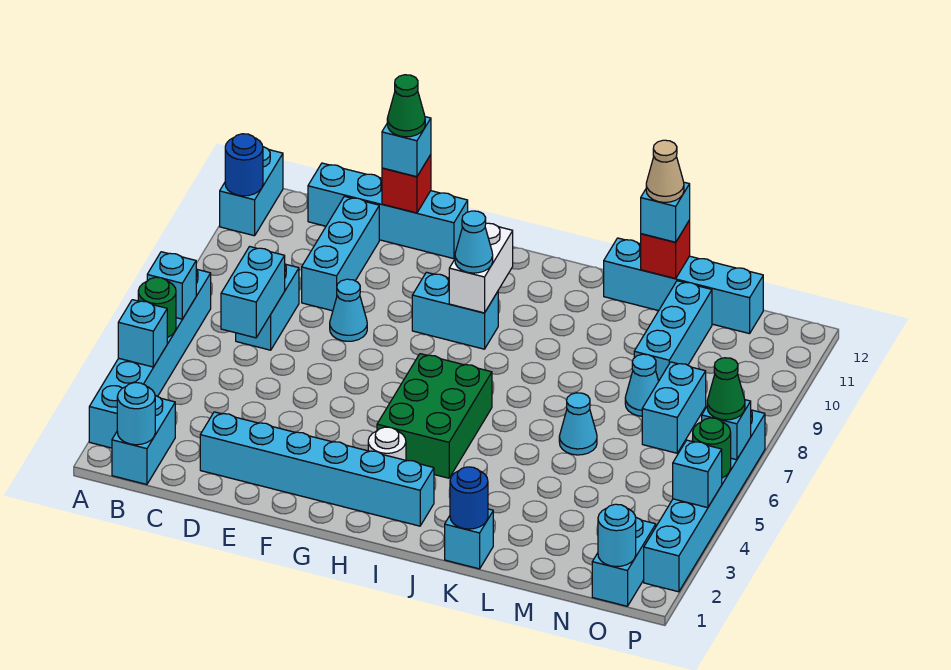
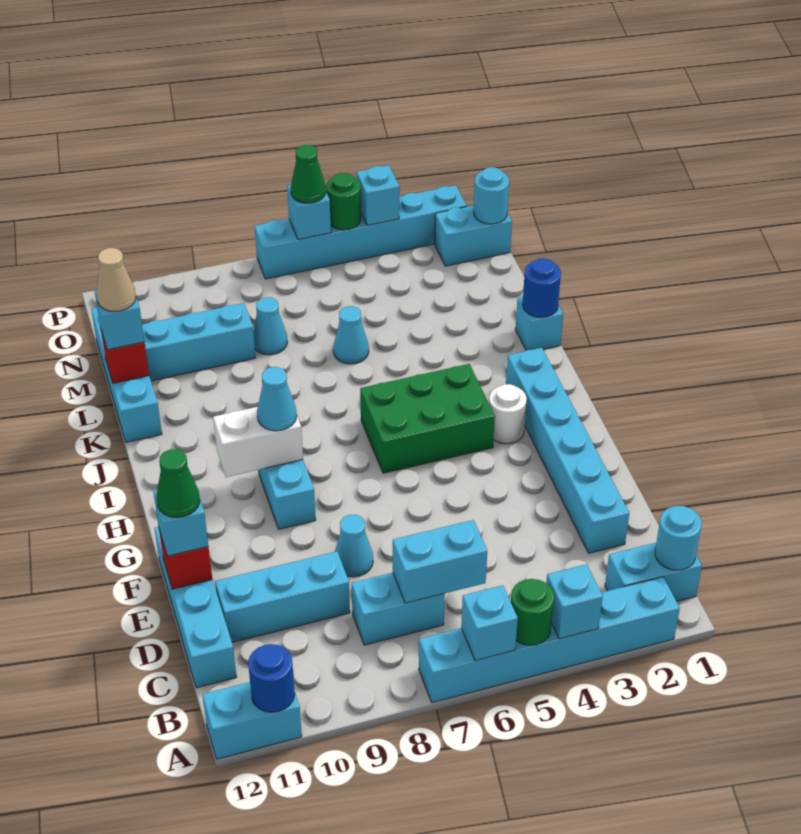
cyan brick N7:N8 level 1 -> none

